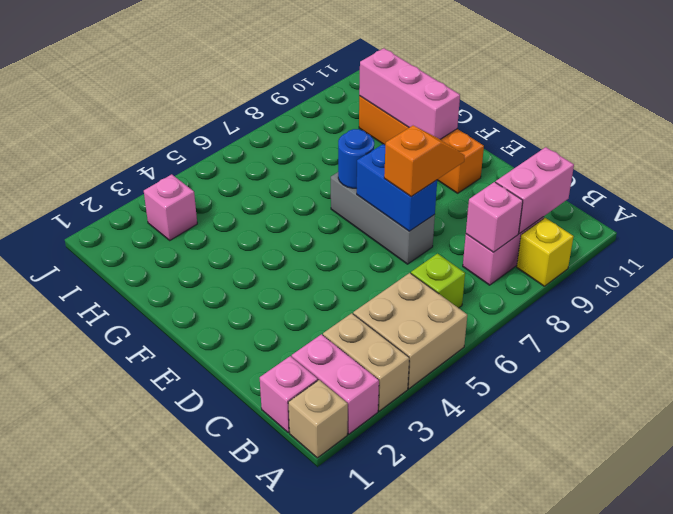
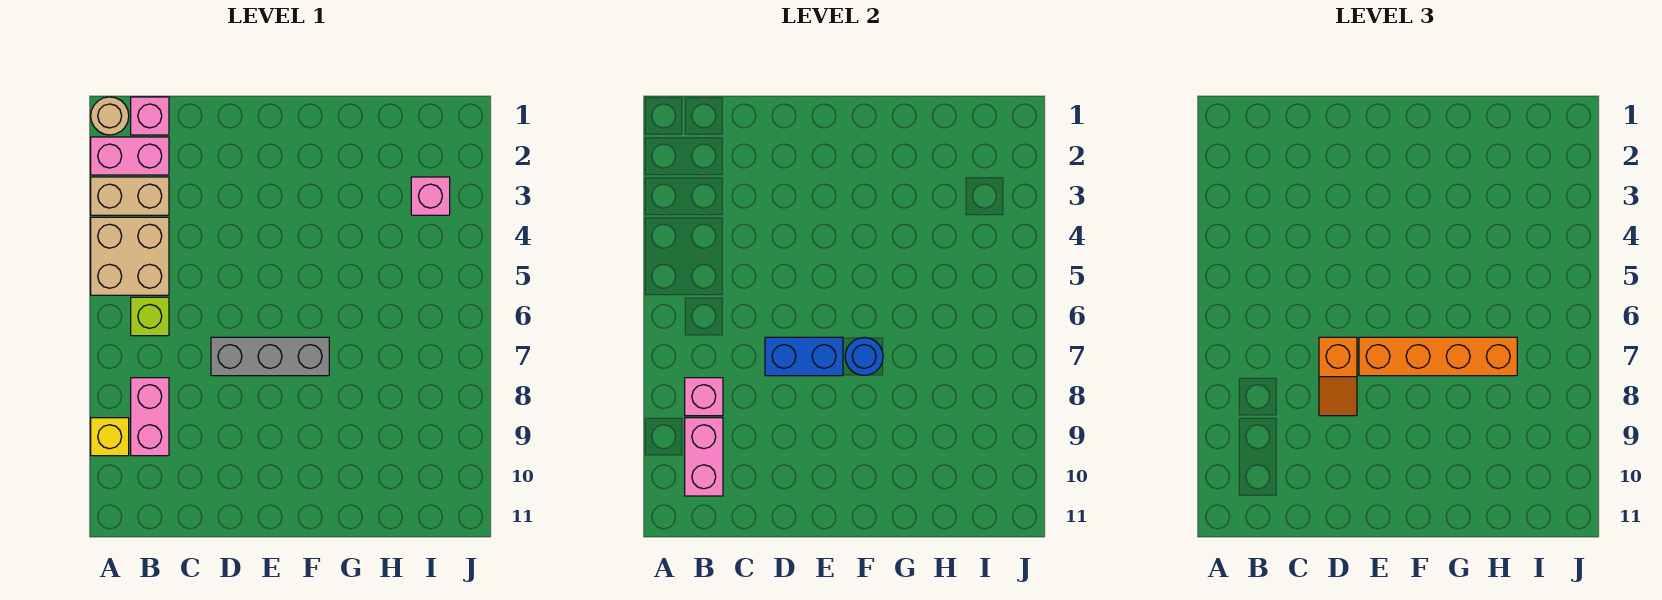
tan brick A1 level 1 -> tan round brick A1 level 1
orange brick E10:H10 level 1 -> orange brick E7:H7 level 3
pink brick F10:H10 level 2 -> none

